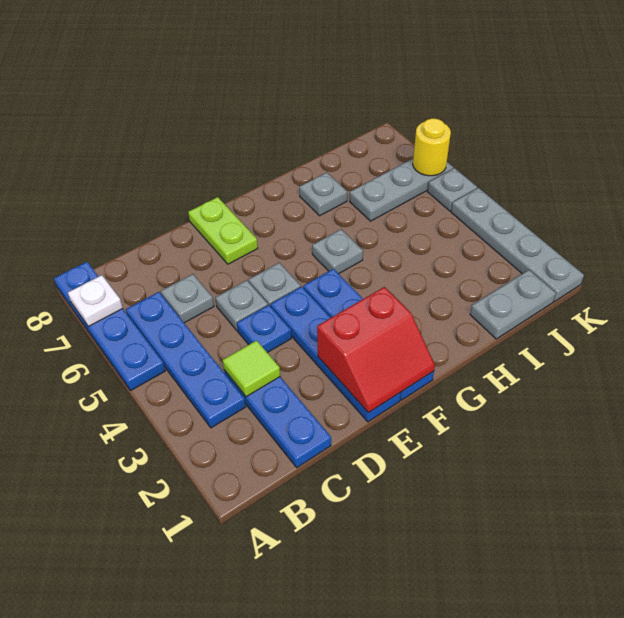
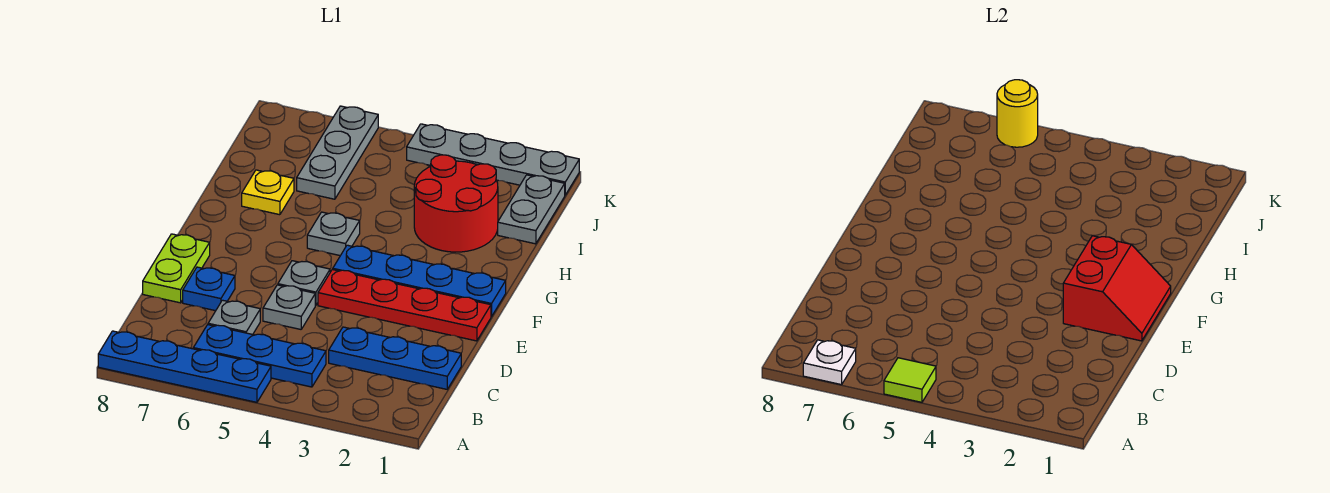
blue plate B3:B6 level 1 -> blue plate B4:B6 level 1
lime tile C3 level 2 -> lime tile A5 level 2
blue plate D4 level 1 -> blue plate D7 level 1
blue plate E1:E4 level 1 -> red plate E1:E4 level 1
lime plate E7:E8 level 1 -> lime plate D8:E8 level 1
none -> red round brick H2:I3 level 1
grey plate H7 level 1 -> yellow plate H7 level 1
grey plate K5 level 1 -> none

